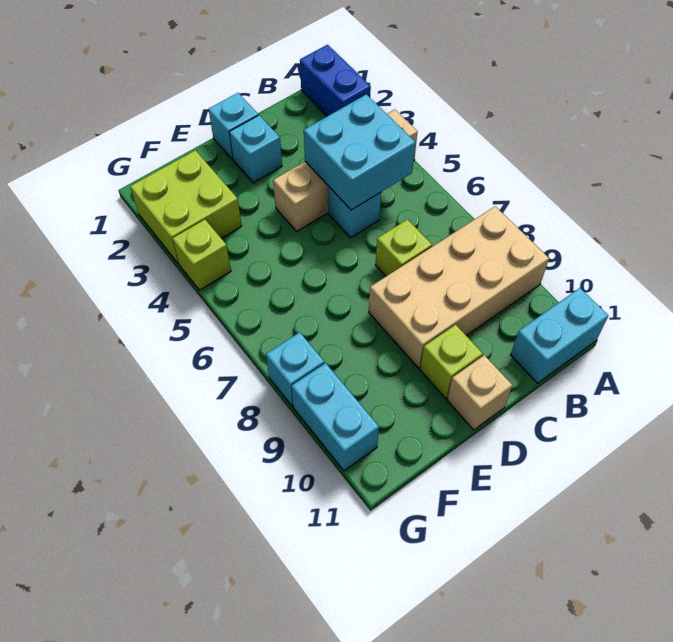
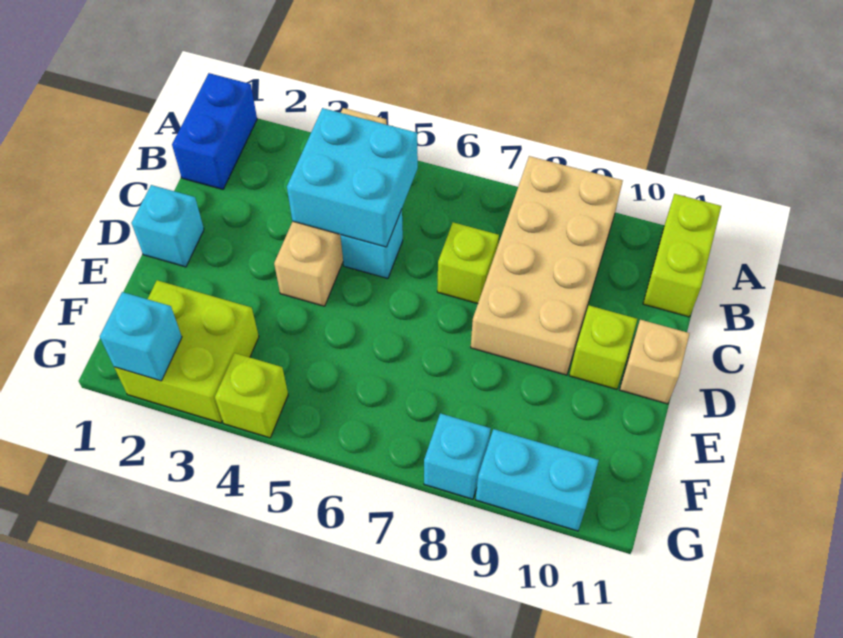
blue brick A1:A2 level 1 -> blue brick A1:B1 level 1
cyan brick A11:B11 level 1 -> lime brick A11:B11 level 1
cyan brick D2 level 1 -> cyan brick G2 level 2

